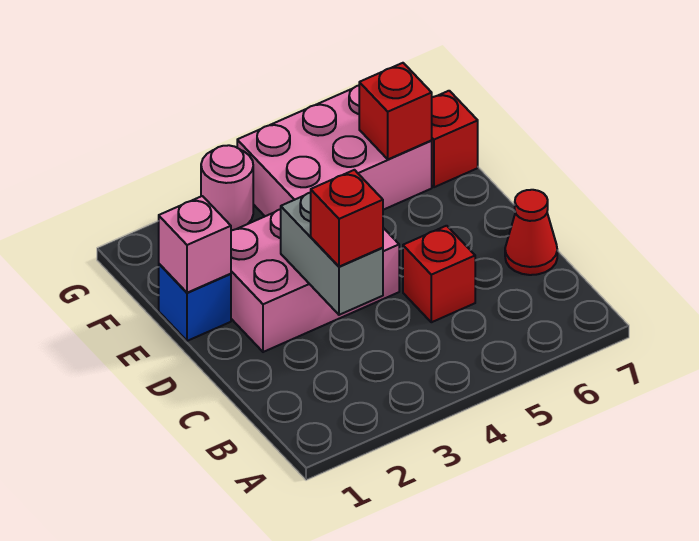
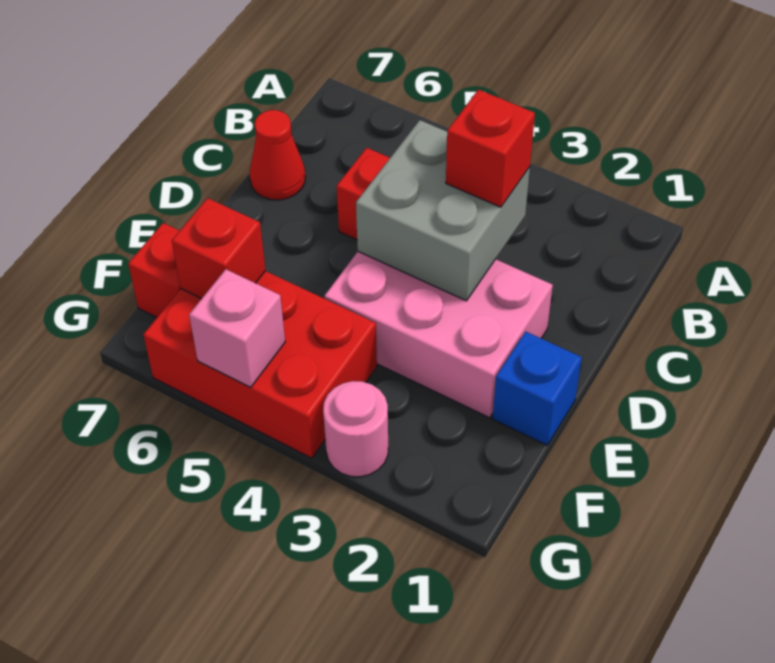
grey brick C3:D3 level 2 -> grey brick C3:D4 level 2
pink brick E1 level 2 -> pink brick G5 level 2
pink brick F4:G6 level 1 -> red brick F4:G6 level 1

